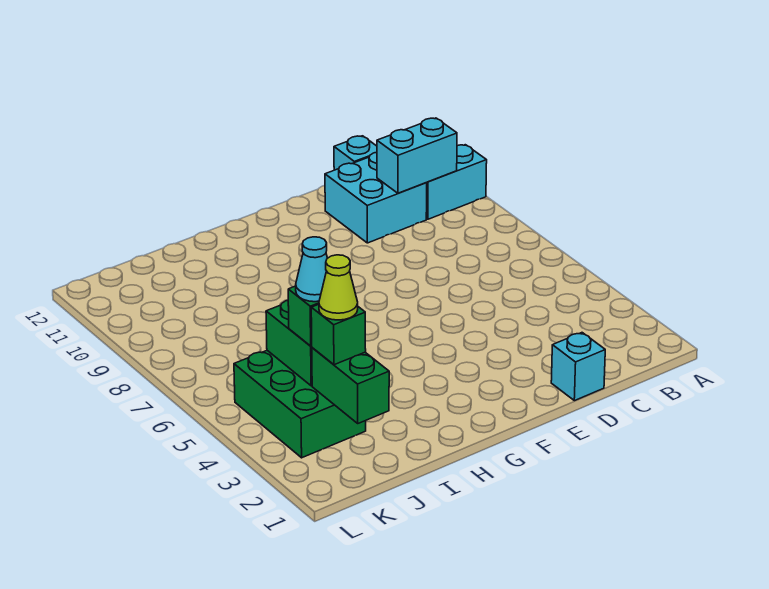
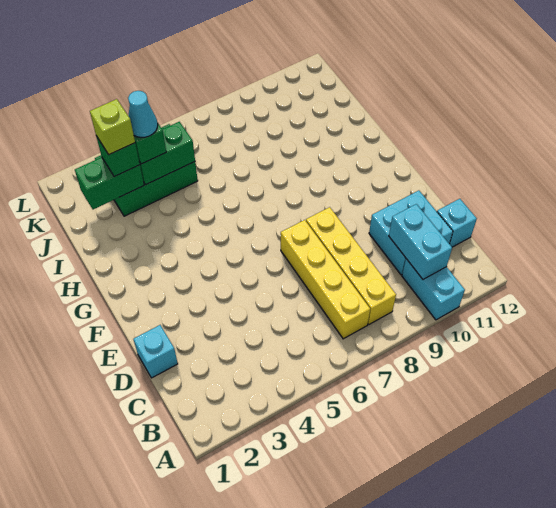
none -> yellow brick B7:E7 level 1
none -> yellow brick B8:E8 level 1
lime cone J3 level 4 -> lime brick J3 level 4

